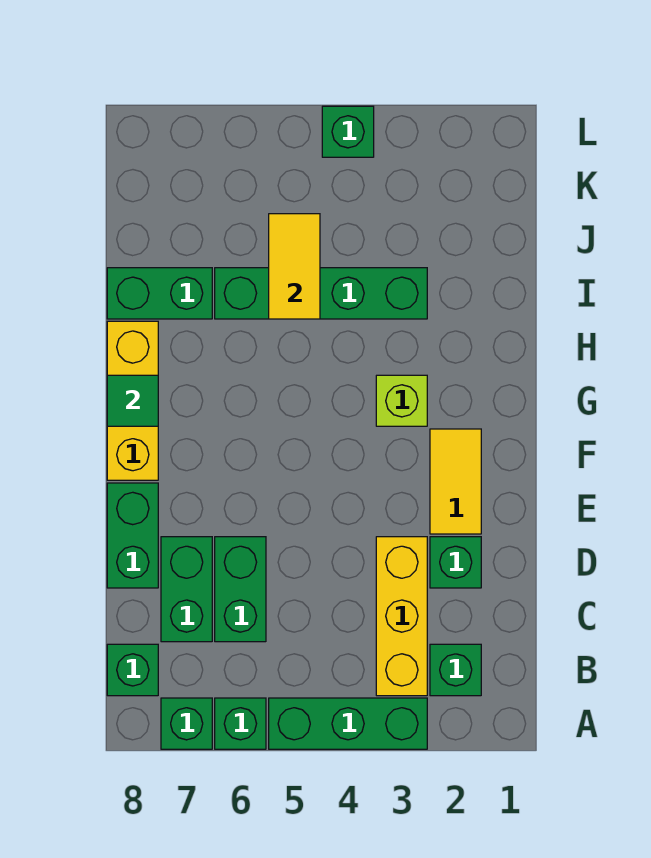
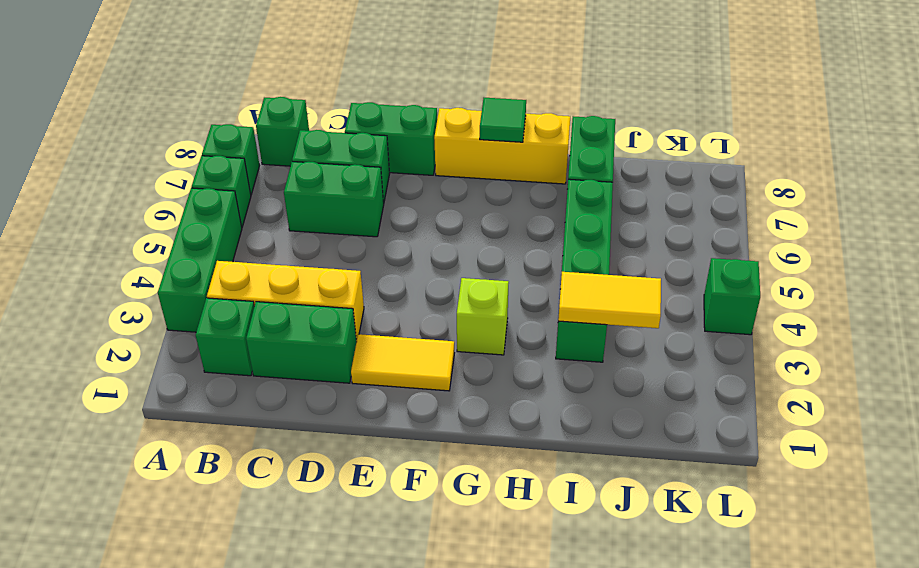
green brick D2 level 1 -> green brick C2:D2 level 1
yellow tile I5:J5 level 2 -> yellow tile I3:J3 level 2

